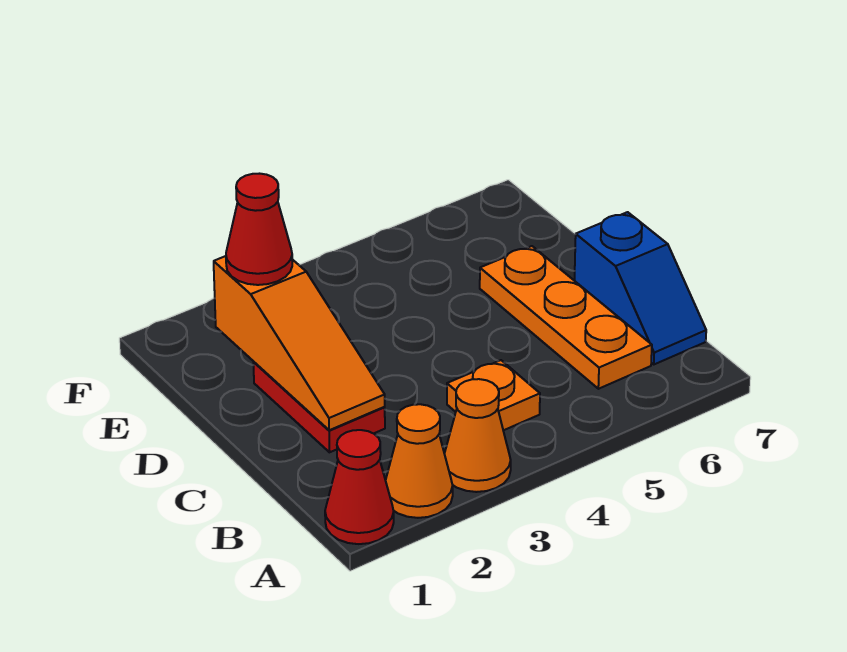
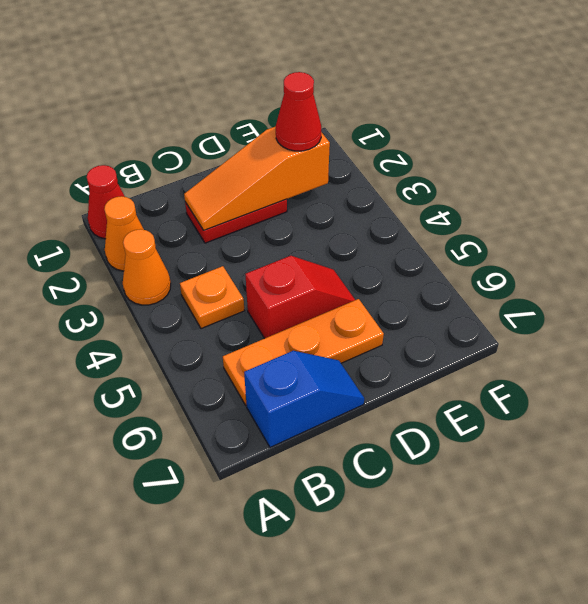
blue slope B7:C7 level 1 top C -> blue slope B7:C7 level 1 top B
none -> red slope C5:D5 level 1 top C

